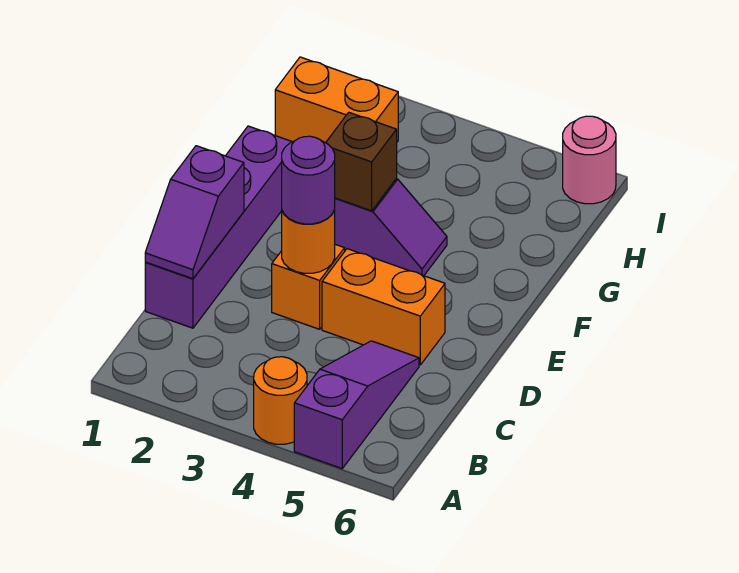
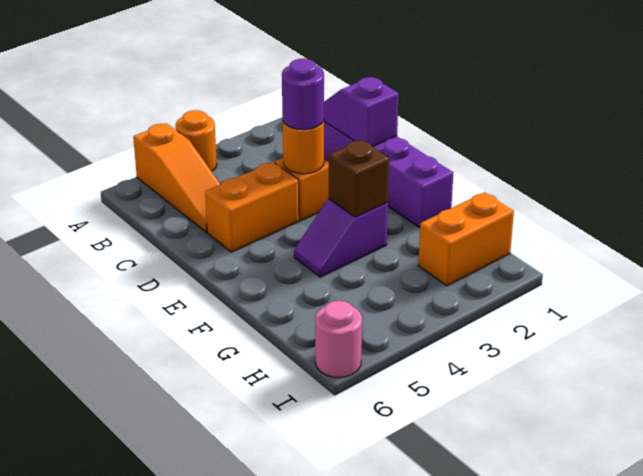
purple slope A5:C5 level 1 top A -> orange slope A5:C5 level 1 top A

